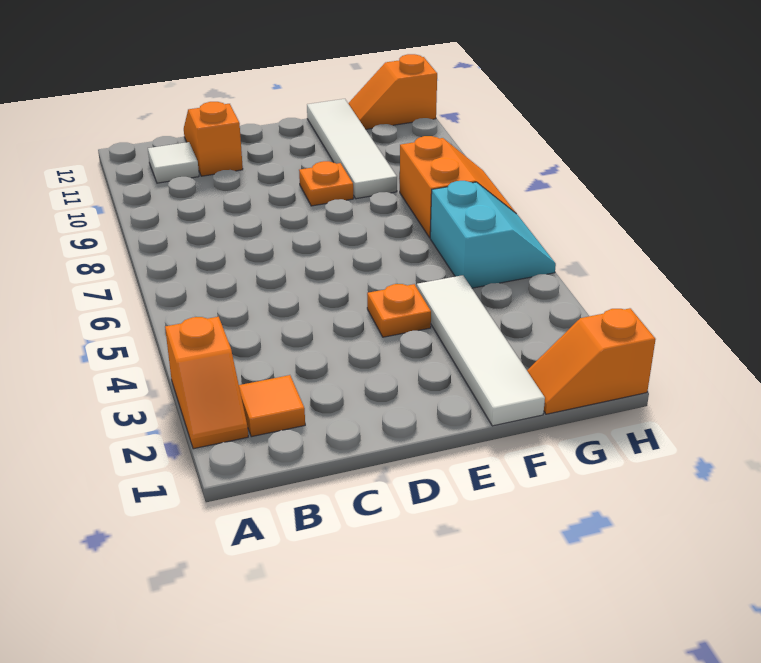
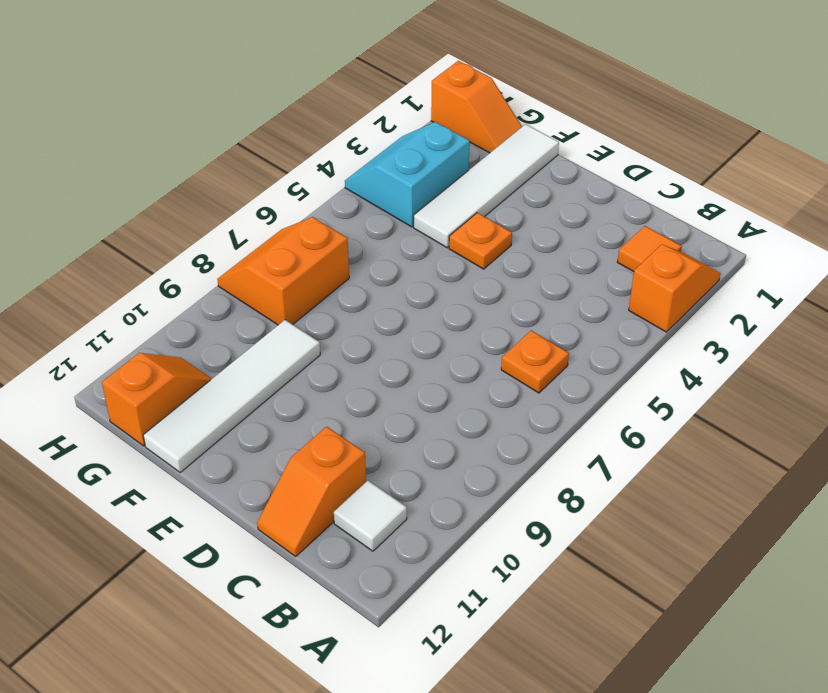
orange plate E9 level 1 -> orange plate B6 level 1
cyan slope G5:H6 level 1 top G -> cyan slope G3:H4 level 1 top G
orange slope G12:H12 level 1 top H -> orange slope G11:G12 level 1 top 12

